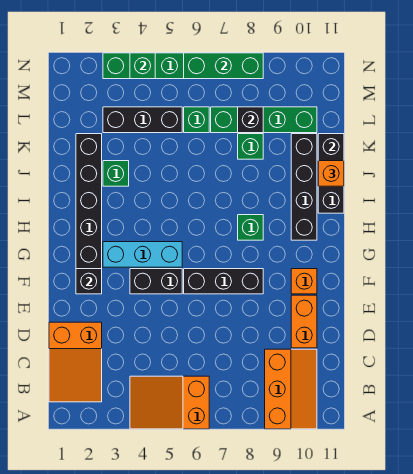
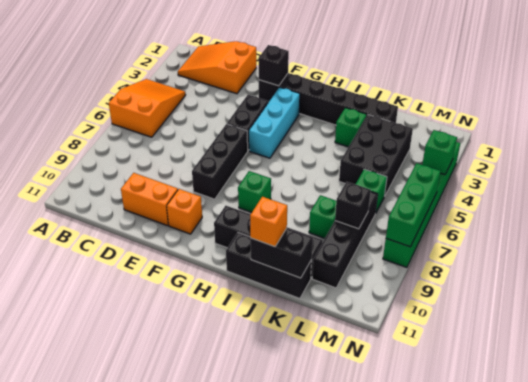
orange slope A9:C10 level 1 top 9 -> none
black brick L3:L5 level 1 -> black brick K3:L5 level 1
green brick L7:L10 level 1 -> black brick L7:L10 level 1

